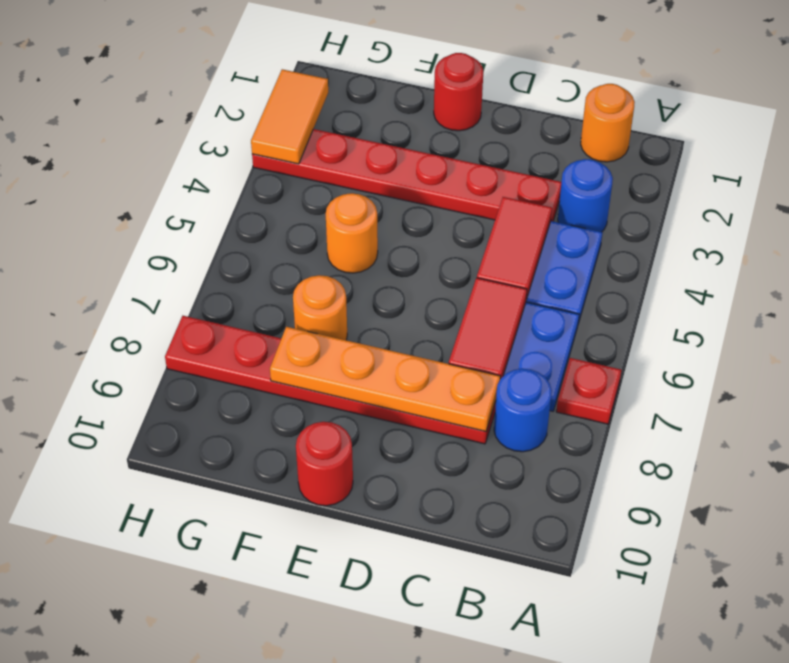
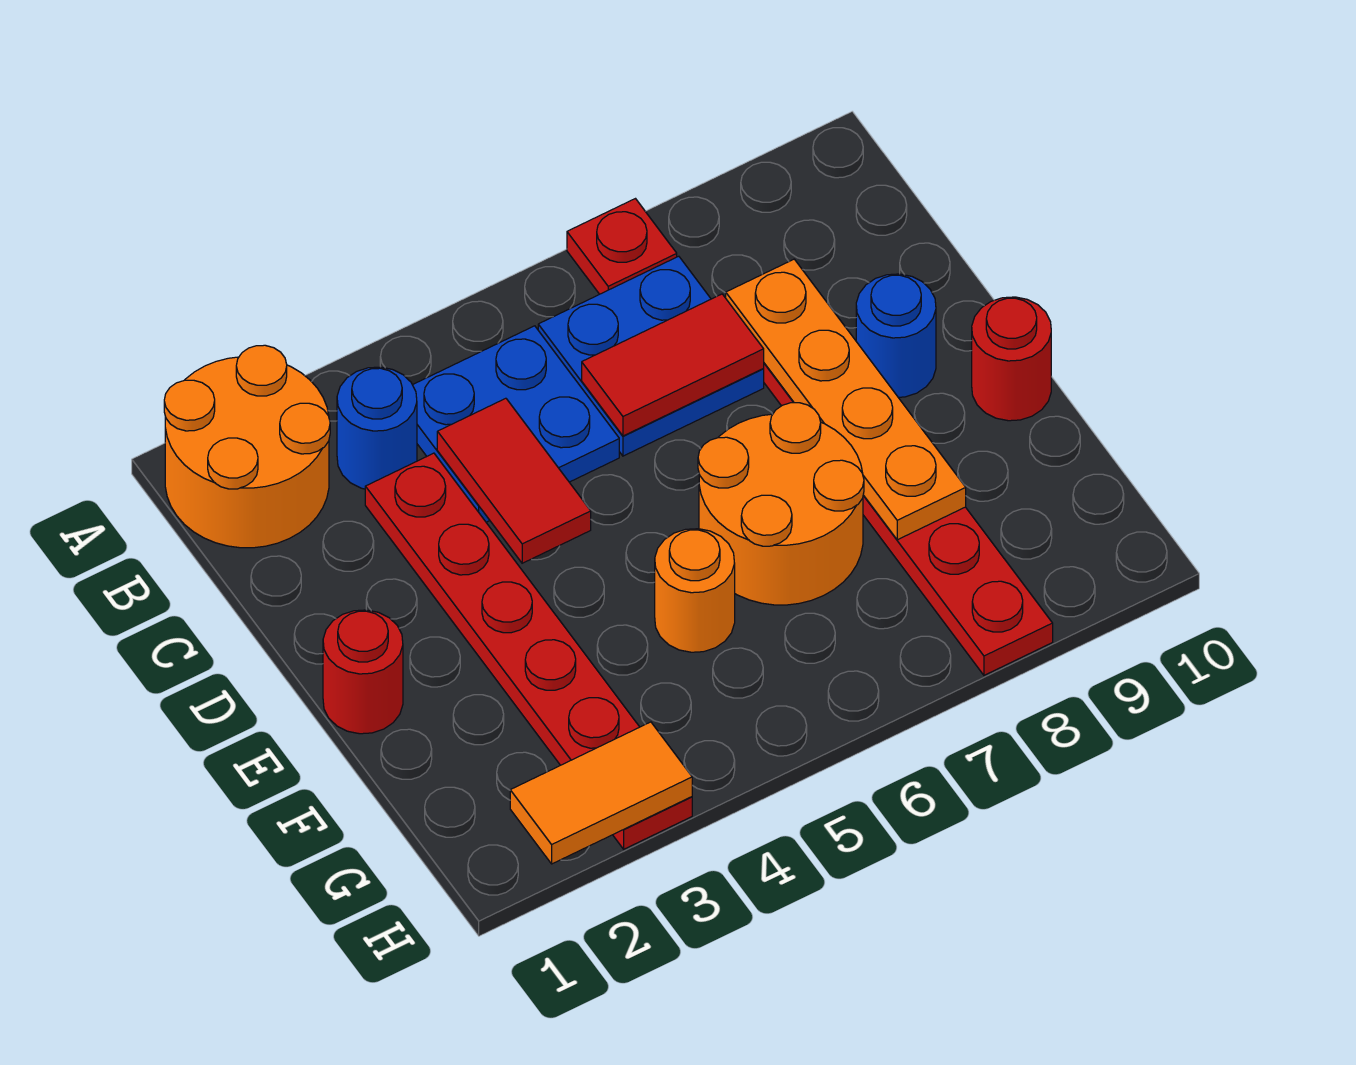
orange round brick B1 level 1 -> orange round brick A1:B2 level 1
blue round brick B8 level 1 -> blue round brick D9 level 1
red tile C4:C5 level 2 -> red tile C4:D4 level 2
orange round brick F7 level 1 -> orange round brick E6:F7 level 1

